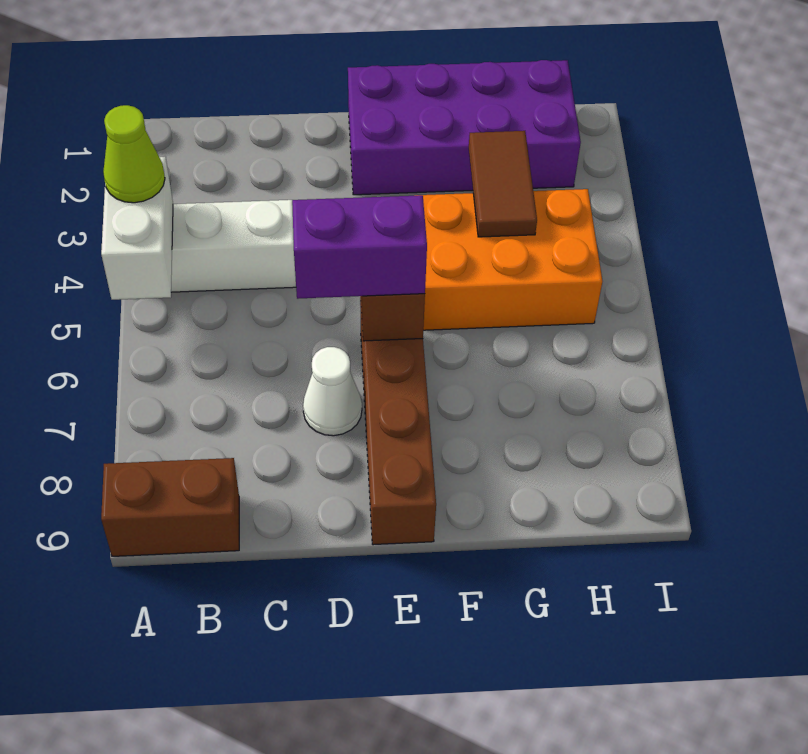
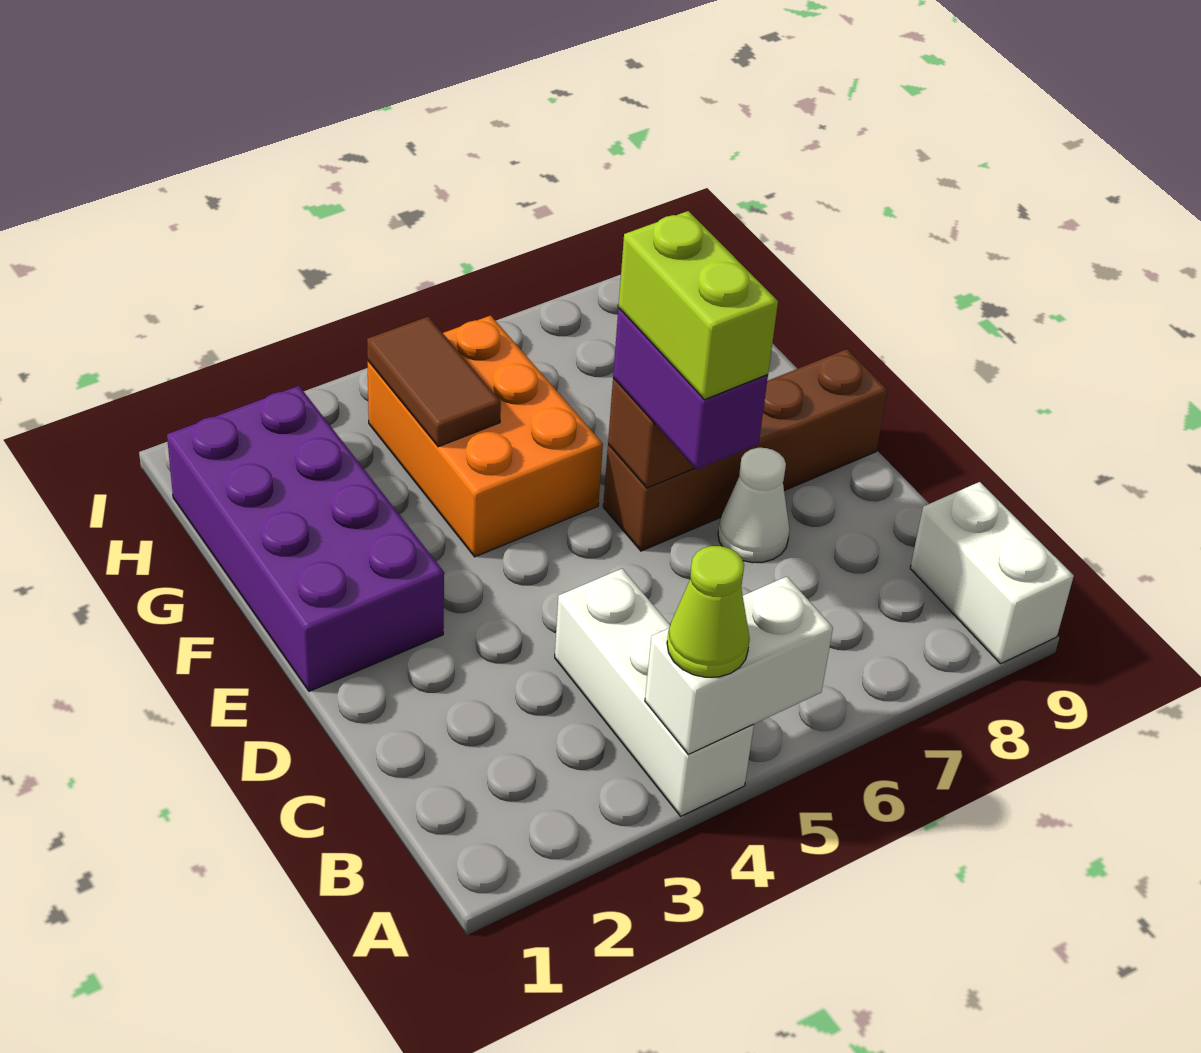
brown brick A9:B9 level 1 -> white brick A9:B9 level 1
none -> lime brick D6:E6 level 4
brown tile G3:G4 level 2 -> brown tile G4:H4 level 2

